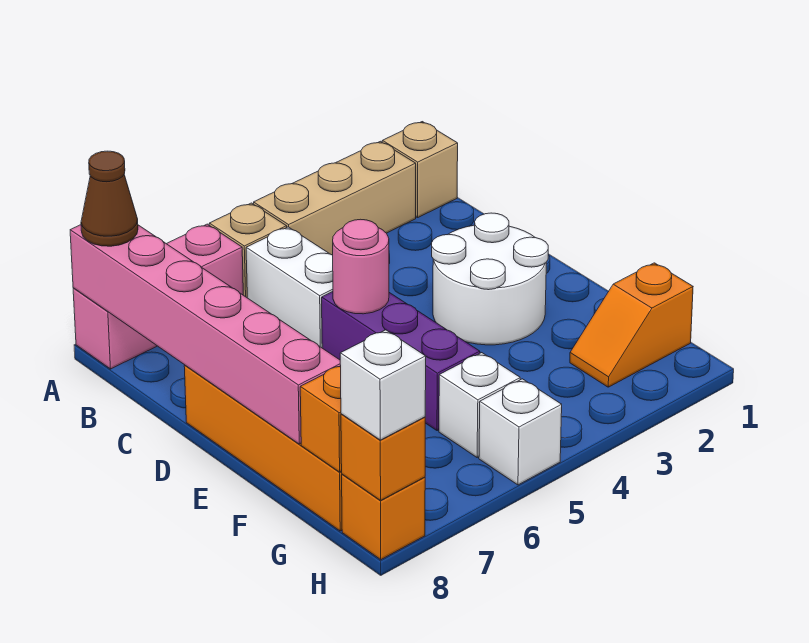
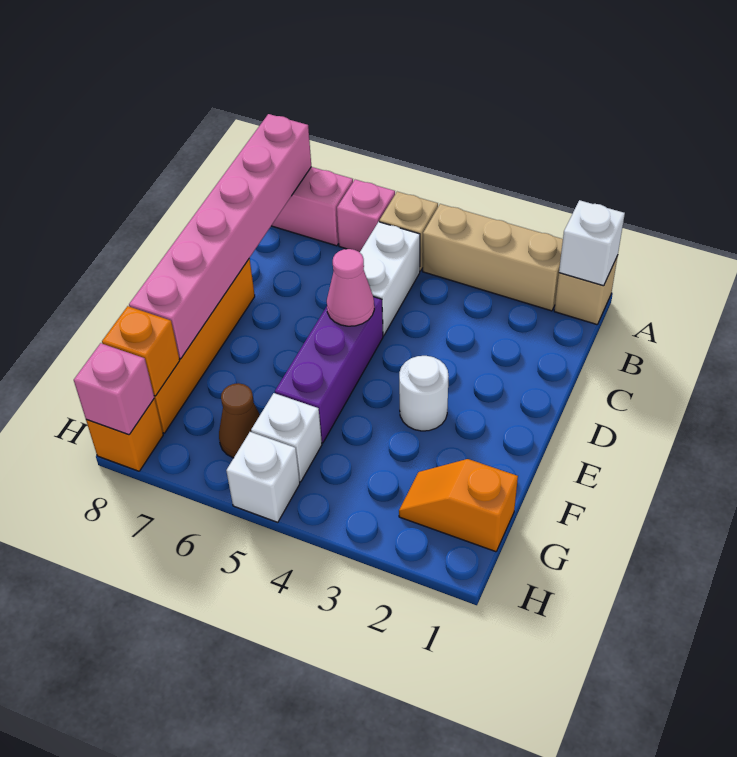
brown cone A8 level 3 -> brown cone G6 level 1
white round brick D2:E3 level 1 -> white round brick E3 level 1
pink round brick D5 level 2 -> pink cone D5 level 2
orange brick H8 level 2 -> pink brick H8 level 2
white brick H8 level 3 -> white brick A1 level 2

